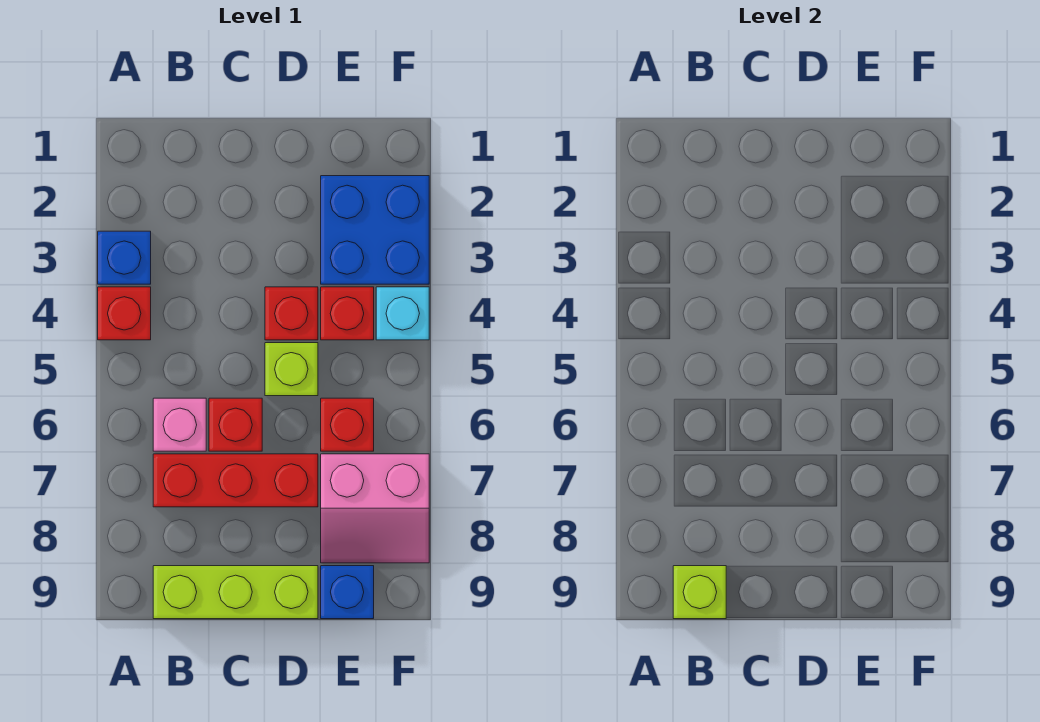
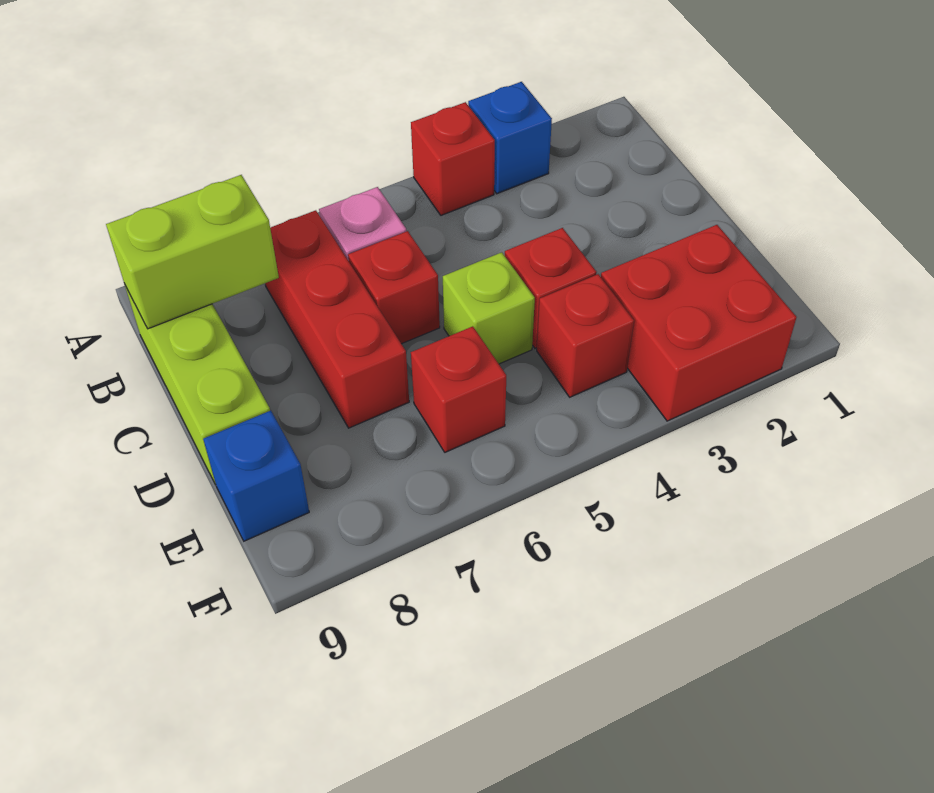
lime brick B9 level 2 -> lime brick B8:B9 level 2
blue brick E2:F3 level 1 -> red brick E2:F3 level 1
pink slope E7:F8 level 1 top 7 -> none
cyan brick F4 level 1 -> none

